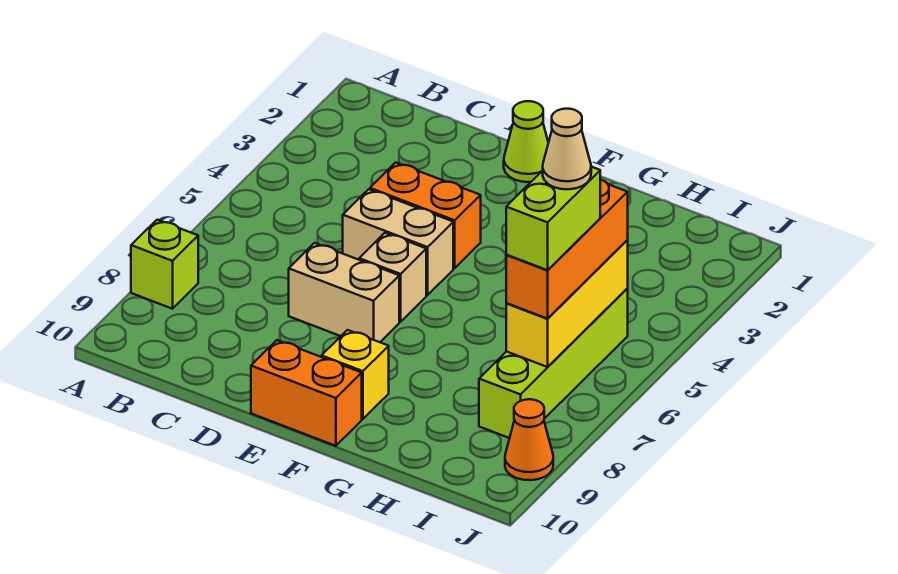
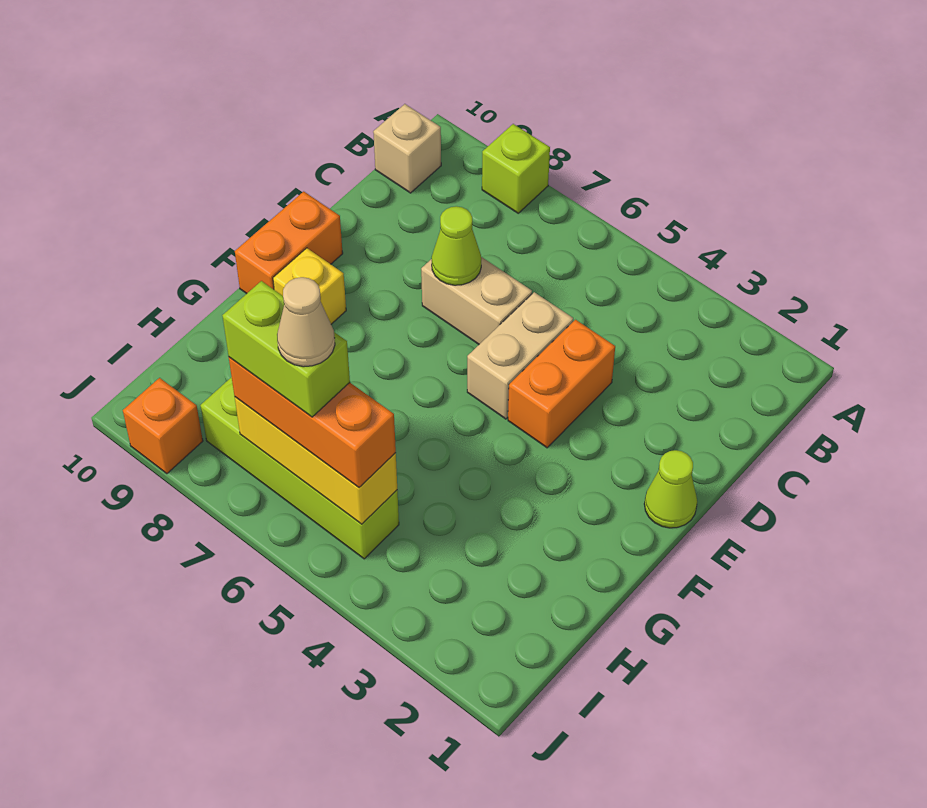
tan brick D7:E7 level 1 -> tan brick D6:D7 level 1
none -> lime cone D7 level 2
tan brick E6 level 1 -> tan brick B10 level 1
orange cone J9 level 1 -> orange brick J9 level 1

